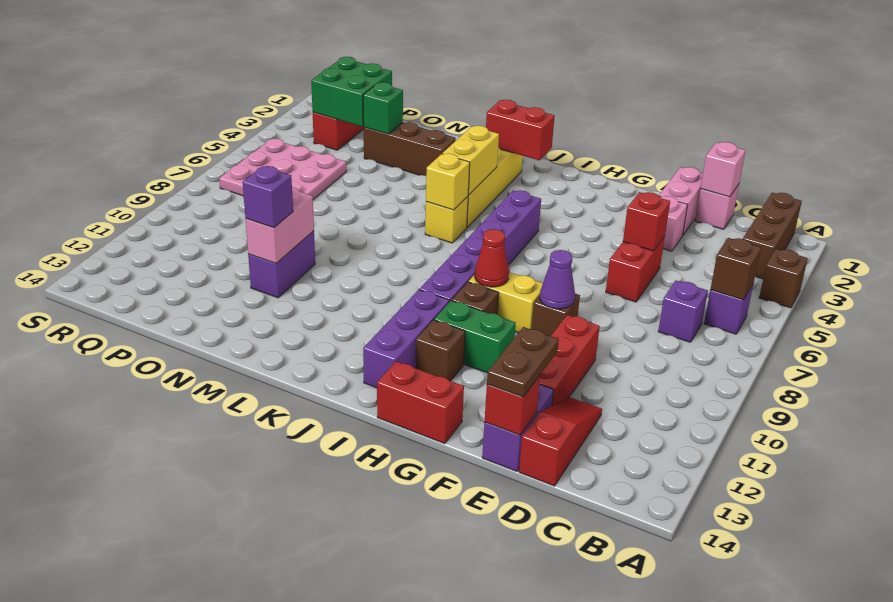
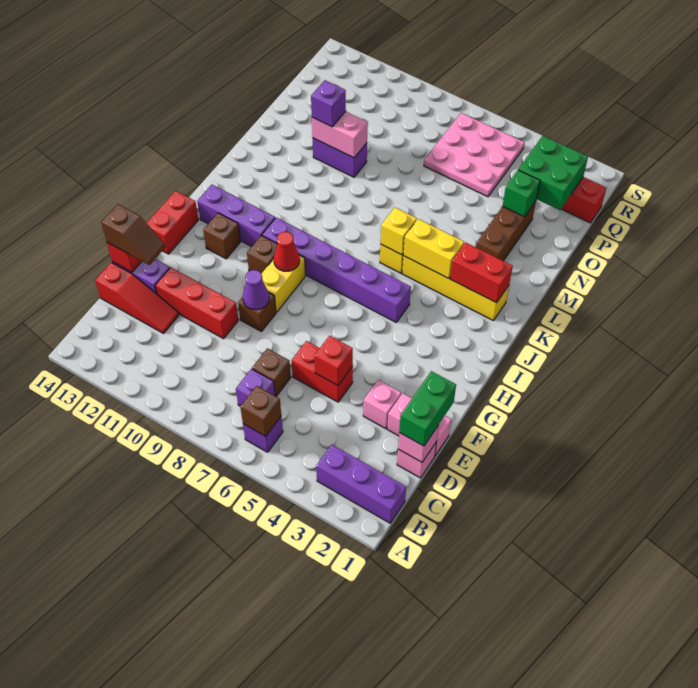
brown brick A4 level 1 -> brown brick D7 level 1
brown brick B1:B3 level 1 -> purple brick B1:B3 level 1
brown plate E13:E14 level 3 -> brown slope E13:E14 level 3 top 14
green brick G11:H11 level 1 -> green brick D1:E1 level 3
red brick J2:K2 level 2 -> red brick K2:K3 level 2

